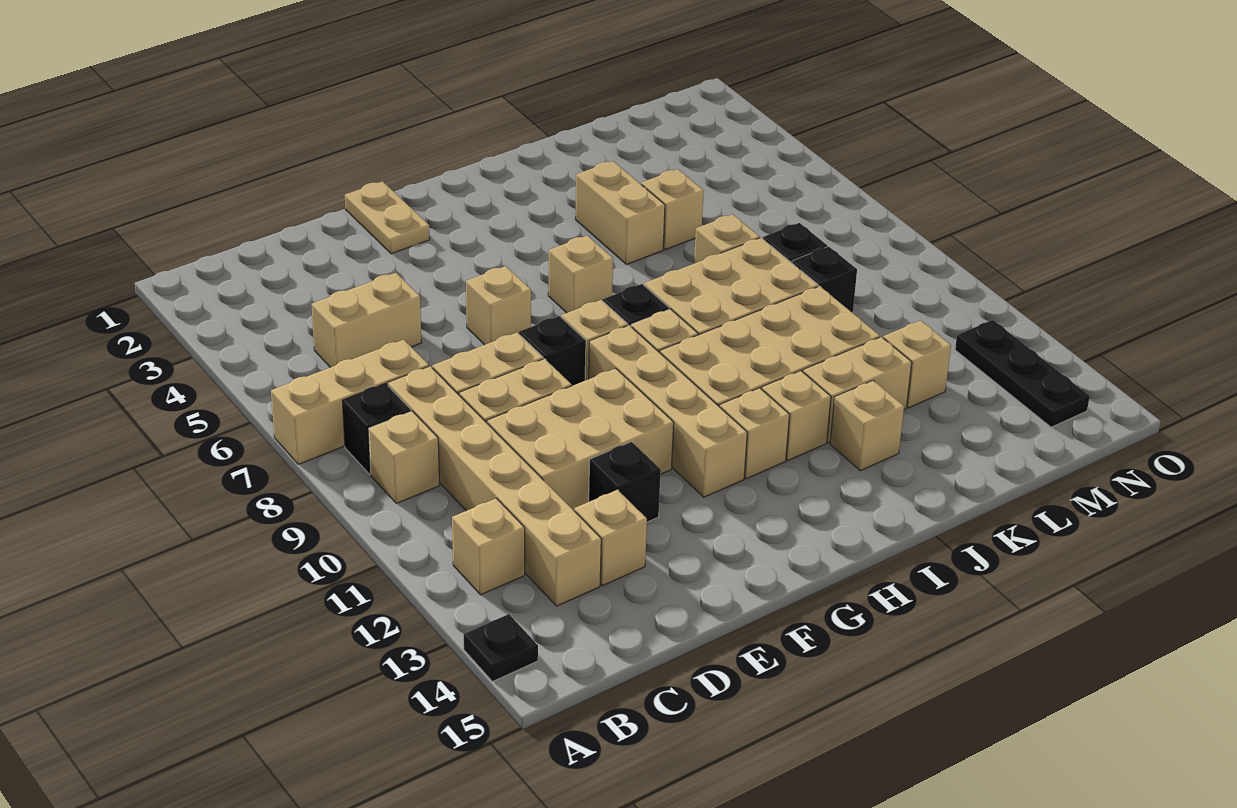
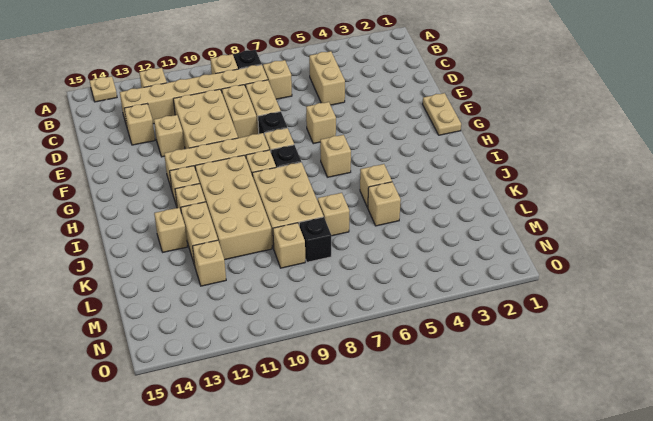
tan brick A7:C7 level 1 -> tan brick C7 level 1
black plate A14 level 1 -> tan plate A14 level 1
black brick E12 level 1 -> tan brick E12 level 1
tan plate F1:F2 level 1 -> tan plate F1:G1 level 1
tan brick J4:J5 level 1 -> tan brick J5 level 1
black brick L9 level 1 -> tan brick L9 level 1
black plate N12:N14 level 1 -> none

